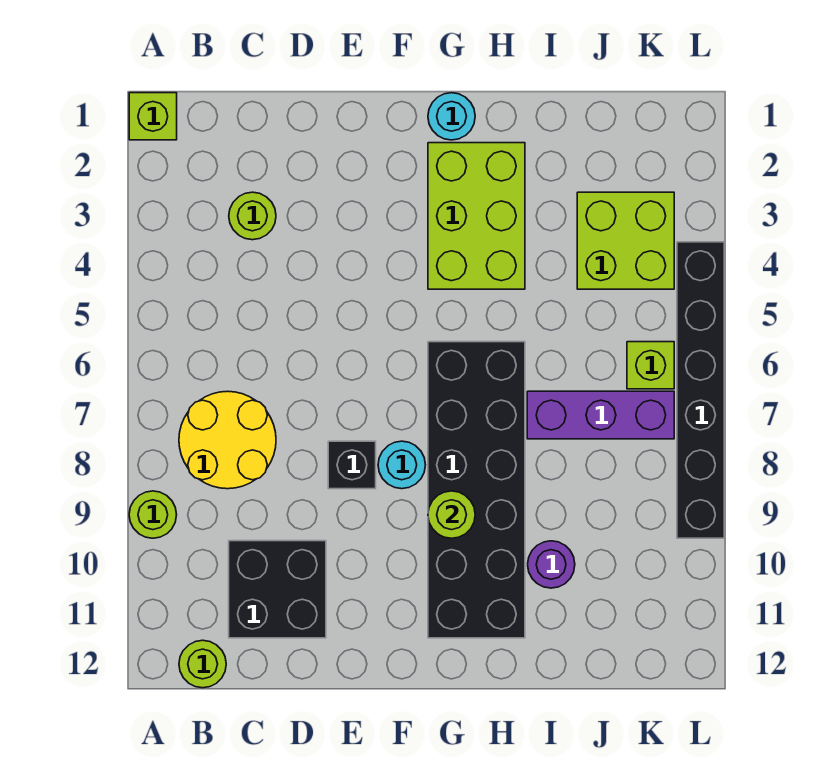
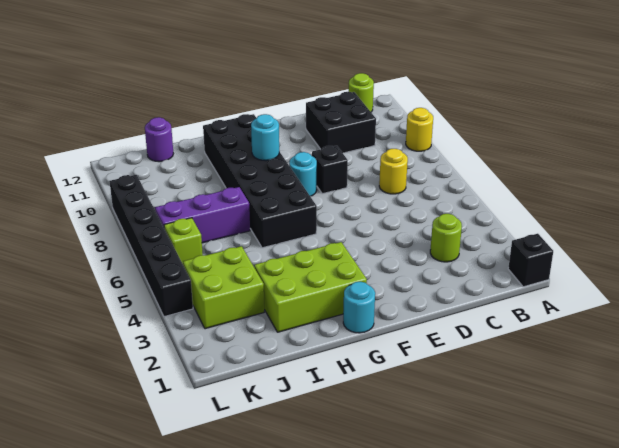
lime brick A1 level 1 -> black brick A1 level 1
lime round brick A9 level 1 -> yellow round brick A9 level 1
yellow round brick B7:C8 level 1 -> yellow round brick C7 level 1
lime brick G2:H4 level 1 -> lime brick G2:I3 level 1
lime round brick G9 level 2 -> cyan round brick G9 level 2
purple round brick I10 level 1 -> purple round brick J12 level 1

